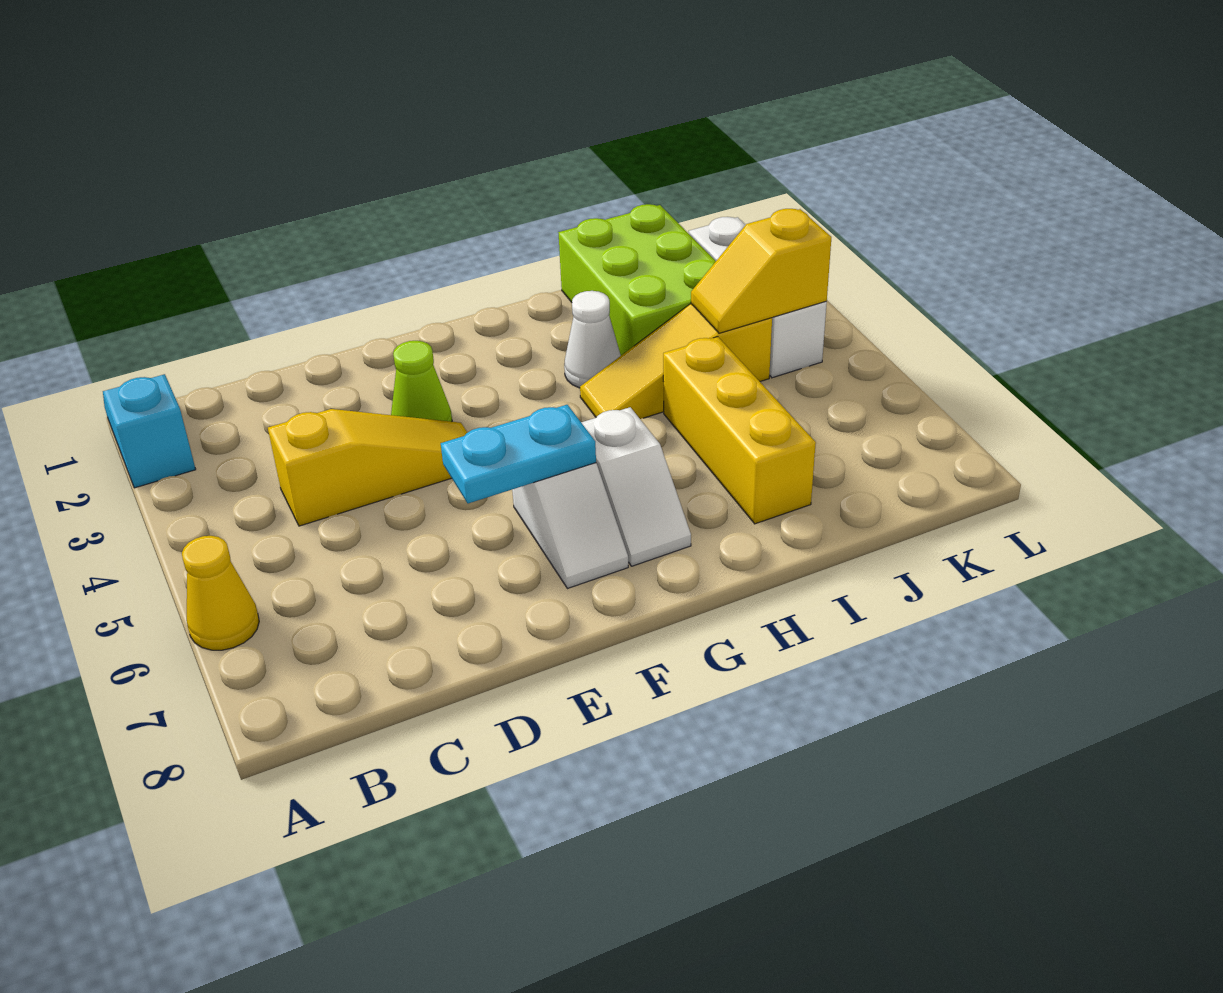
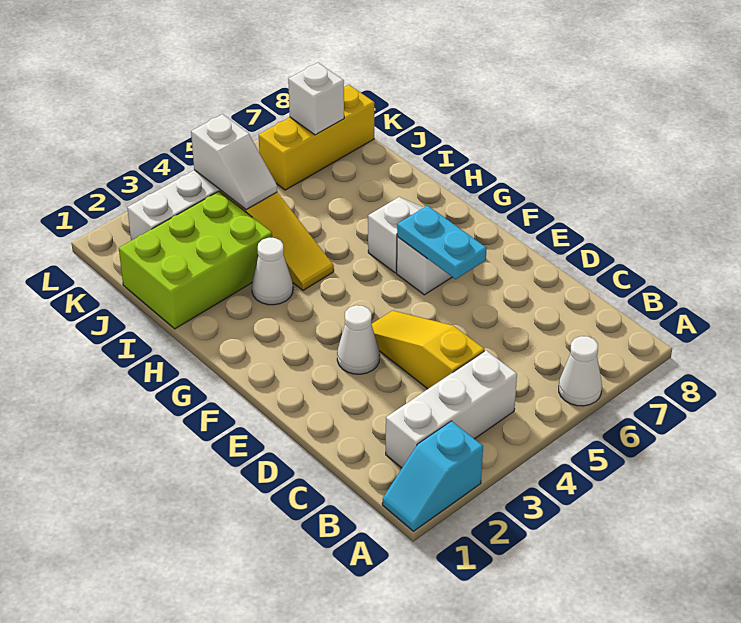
yellow cone A6 level 1 -> white cone A6 level 1
none -> white brick B2:B4 level 1
lime cone E3 level 1 -> white cone E3 level 1
yellow brick I5:I7 level 1 -> yellow brick K6:K8 level 1
yellow slope J4:K4 level 2 top K -> white slope J4:K4 level 2 top K
none -> white brick K7 level 2

